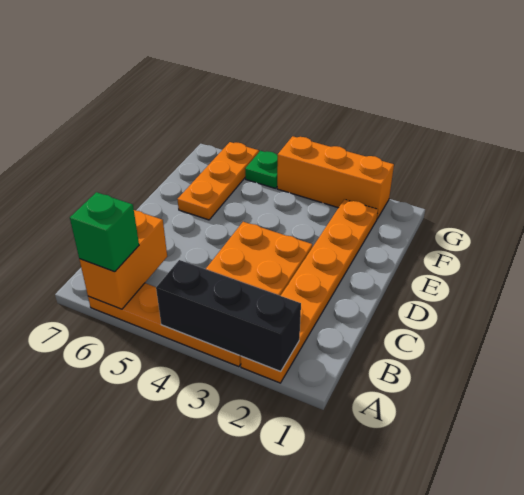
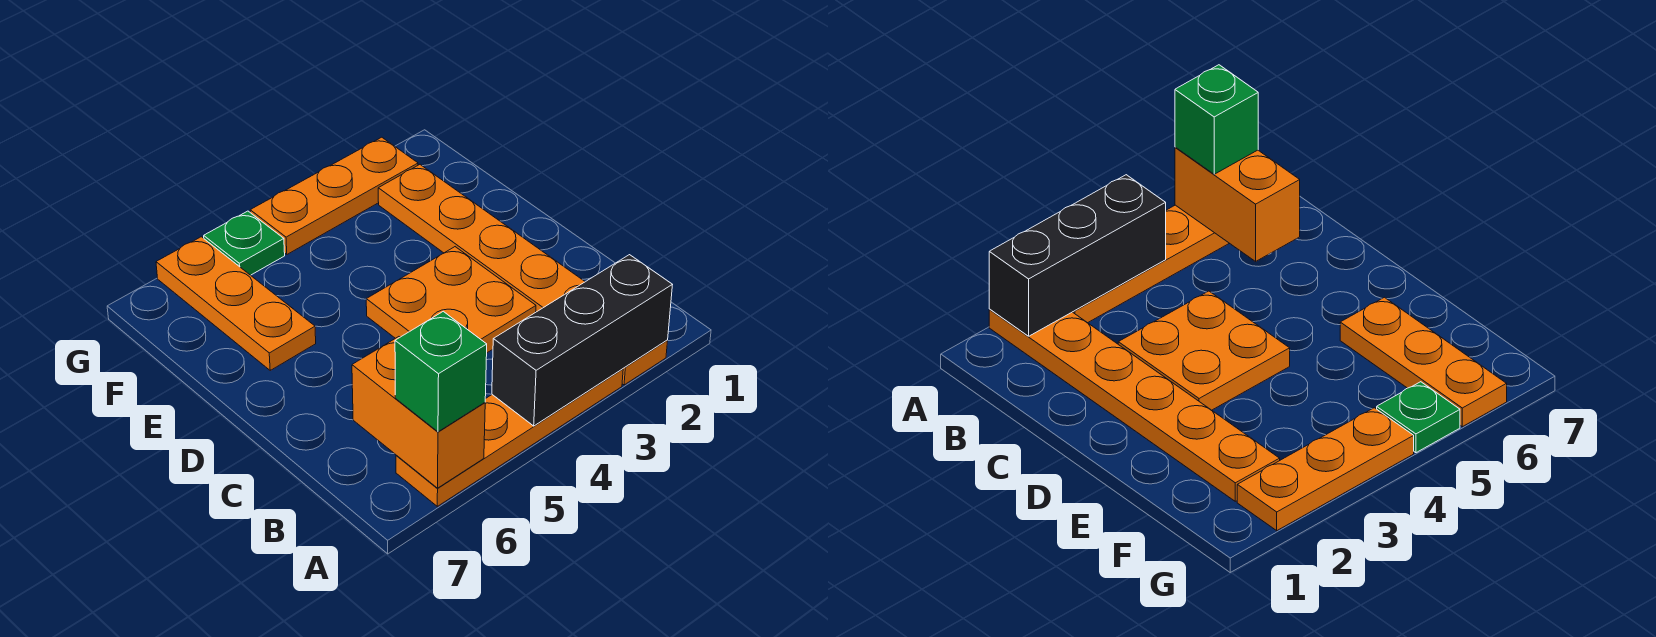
orange brick G2:G4 level 1 -> orange plate G2:G4 level 1

